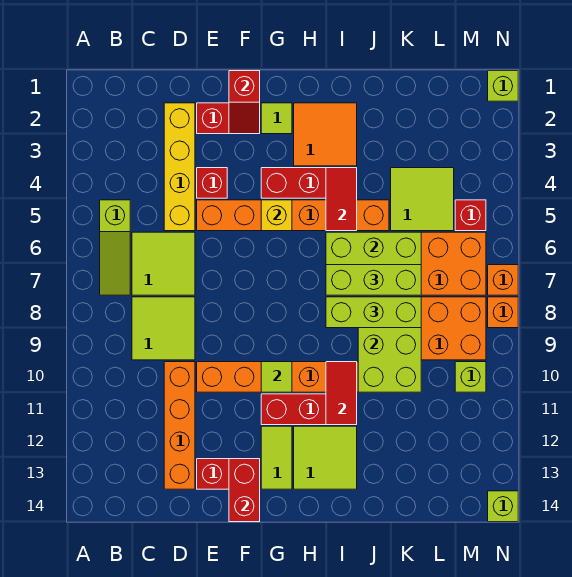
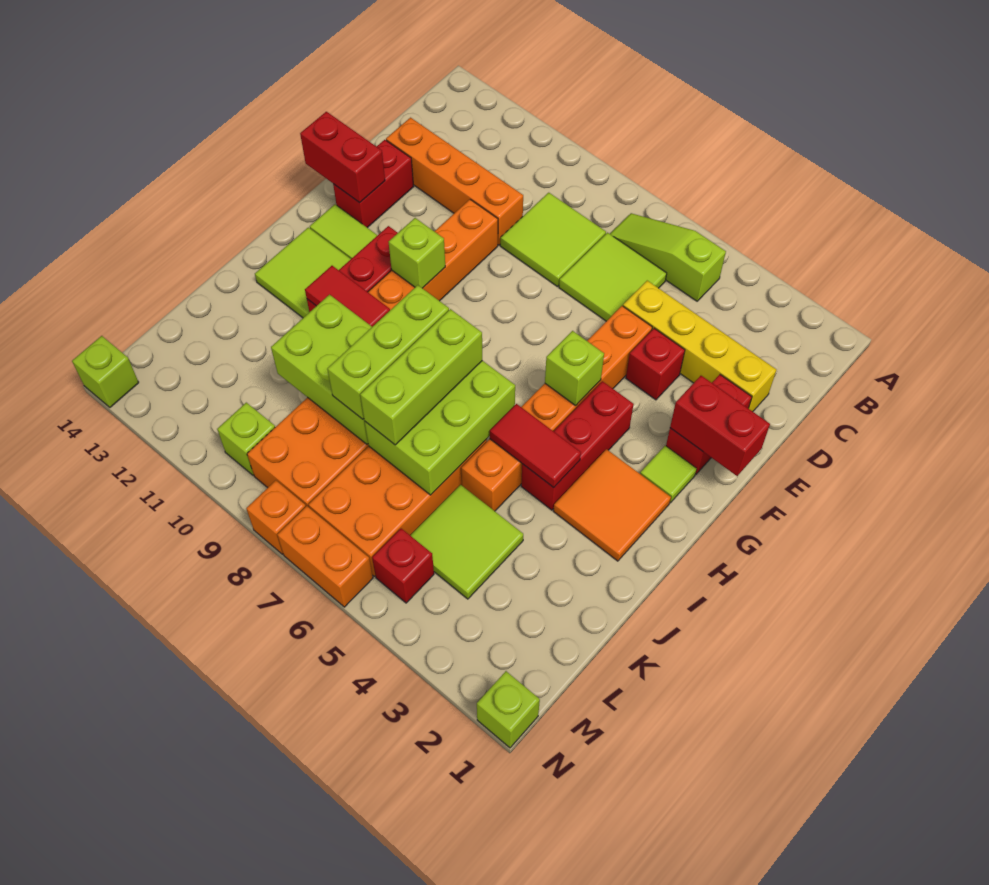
red slope F1:F2 level 2 top 1 -> red brick F1:F2 level 2
yellow brick G5 level 2 -> lime brick G5 level 2
lime tile G10 level 2 -> lime brick G10 level 2
orange brick N7 level 1 -> orange brick N6:N7 level 1

